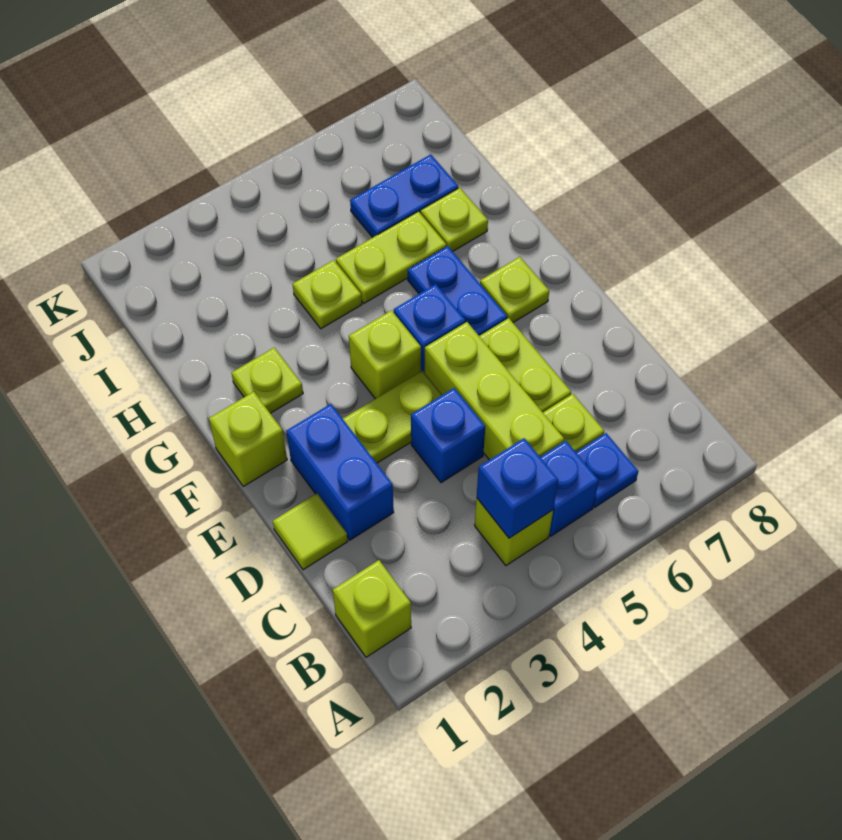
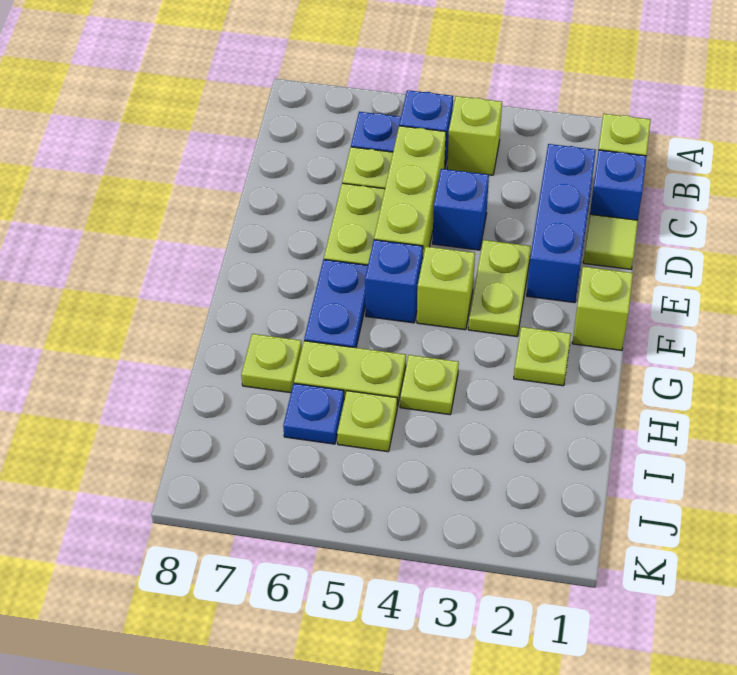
blue brick B4 level 2 -> blue brick C1 level 1
blue brick D2:E2 level 1 -> blue brick C2:E2 level 1
lime plate E3:E4 level 1 -> lime plate E3:F3 level 1
lime plate F7 level 1 -> lime plate I5 level 1
blue plate I6:I7 level 1 -> blue plate I6 level 1

